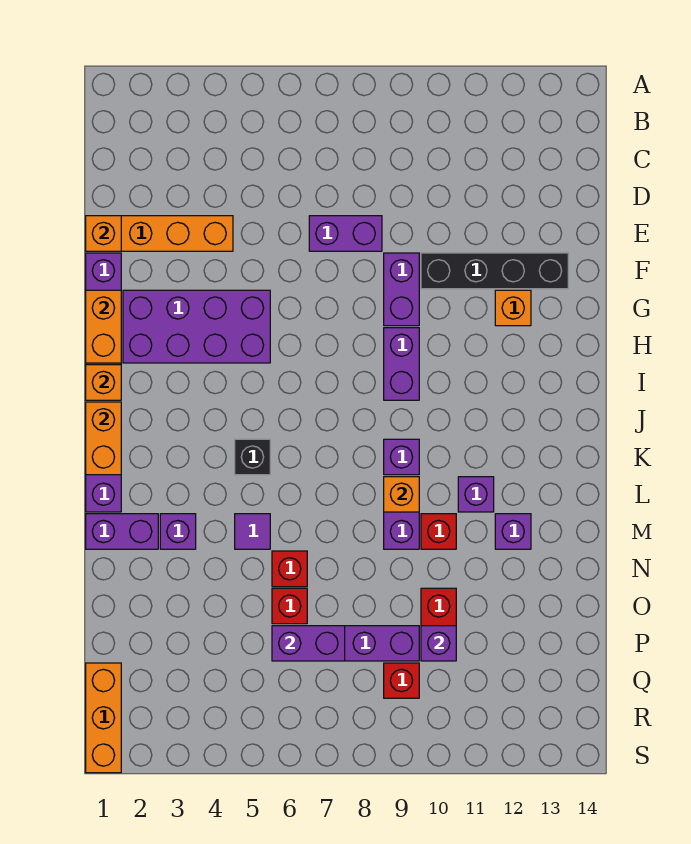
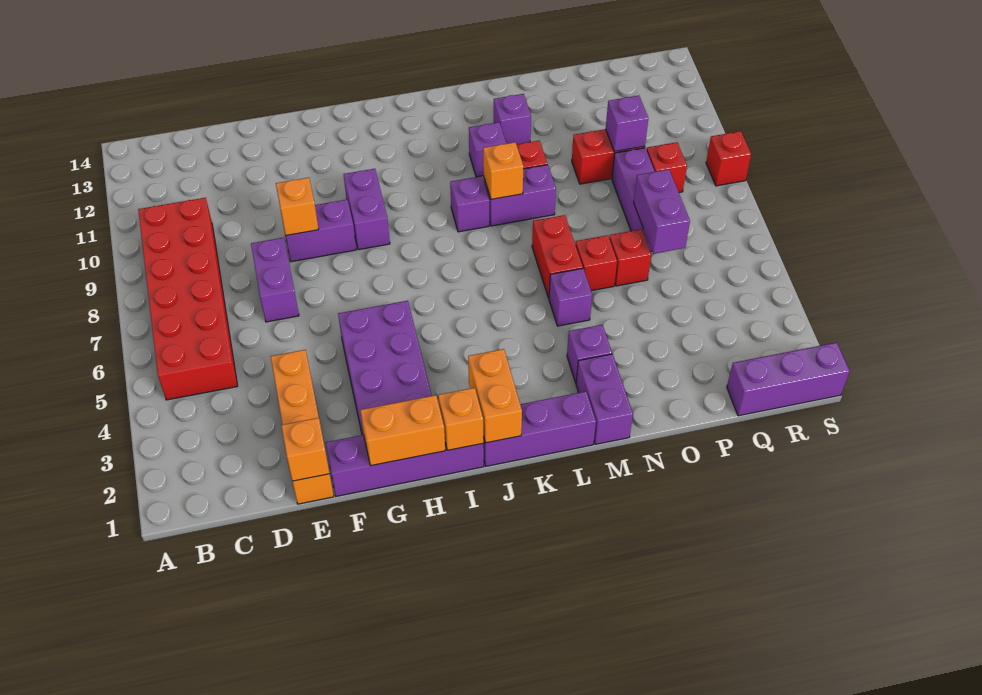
none -> red brick B5:C10 level 1
black brick F10:F13 level 1 -> none
orange brick G12 level 1 -> orange brick F9 level 2
purple brick H9:I9 level 1 -> purple brick H9:H10 level 1
orange brick J1:K1 level 2 -> orange brick J1:J2 level 2
black brick K5 level 1 -> none
purple tile M5 level 1 -> purple brick M5 level 1
none -> red brick M6:M7 level 1
orange brick Q1:S1 level 1 -> purple brick Q1:S1 level 1
none -> red brick S9 level 1

